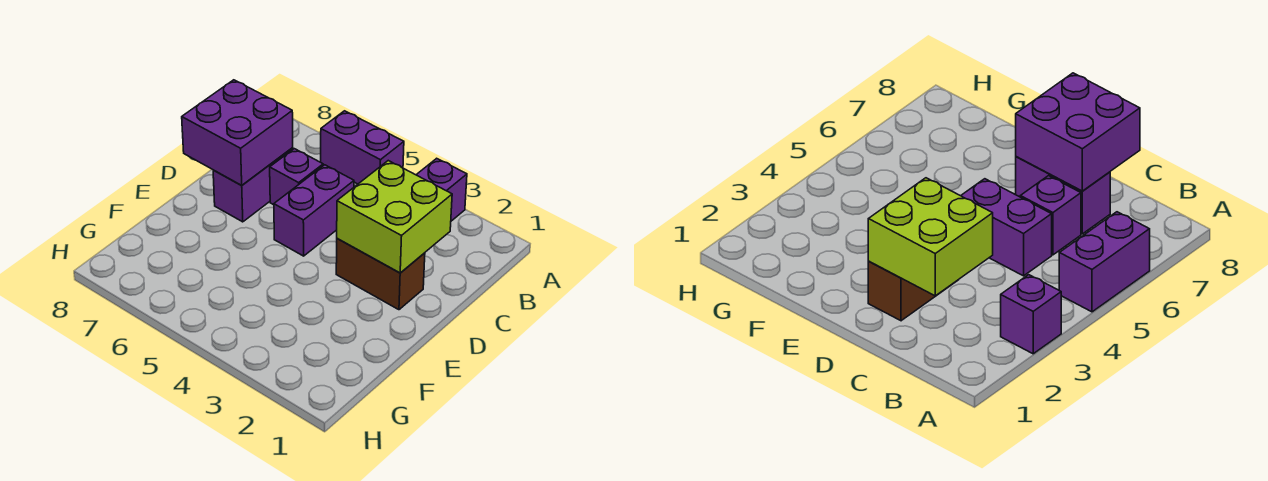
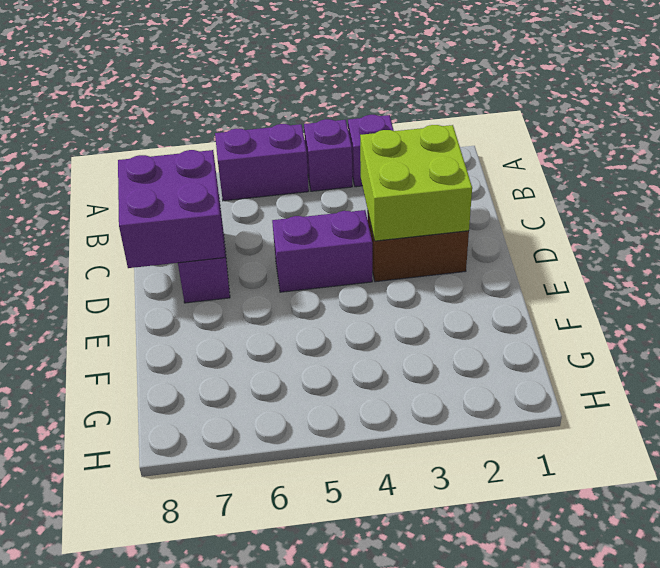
purple brick C5:D5 level 1 -> purple brick D4:D5 level 1
purple brick C6 level 1 -> purple brick A4 level 1

